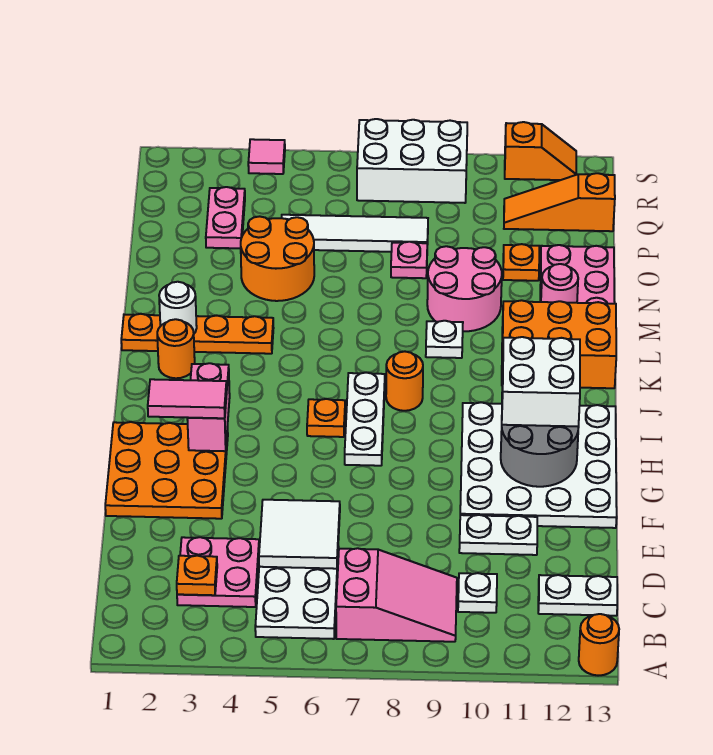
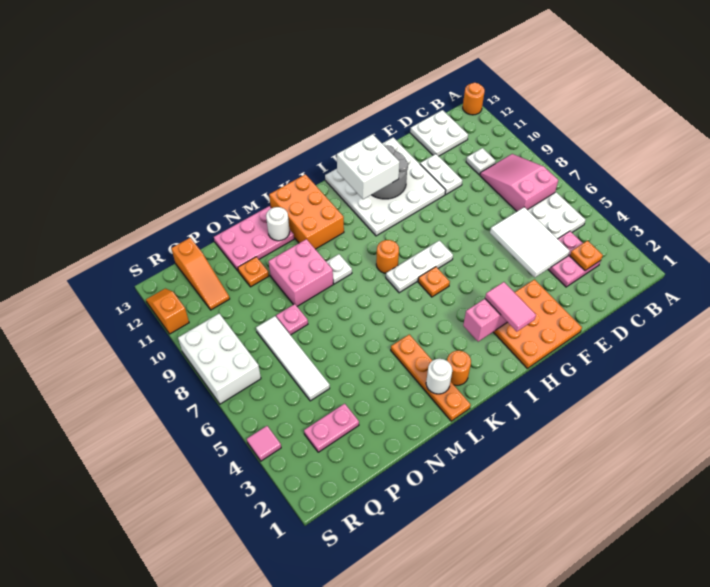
white plate C12:C13 level 1 -> white plate C12:D13 level 1
white tile D5:E6 level 2 -> white tile D4:E6 level 2
pink round brick M9:N10 level 1 -> pink brick M9:N10 level 1
pink round brick M12 level 2 -> white round brick M12 level 2
orange round brick N4:O5 level 1 -> none

